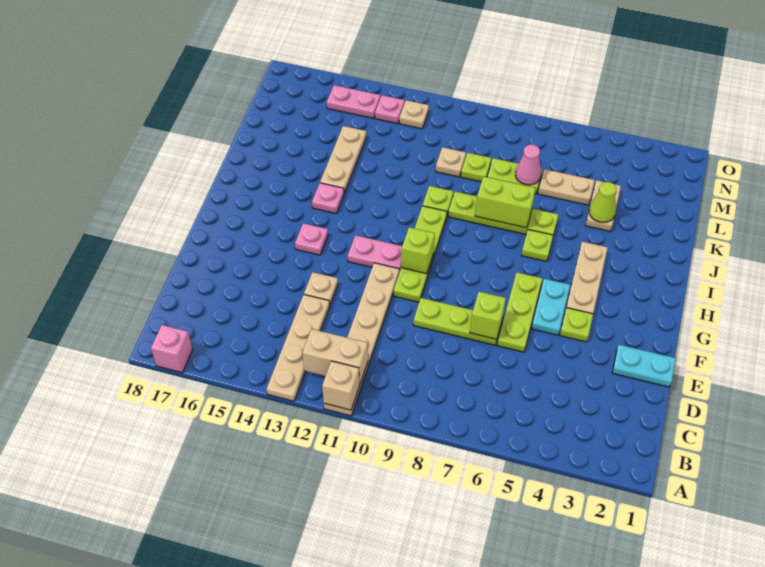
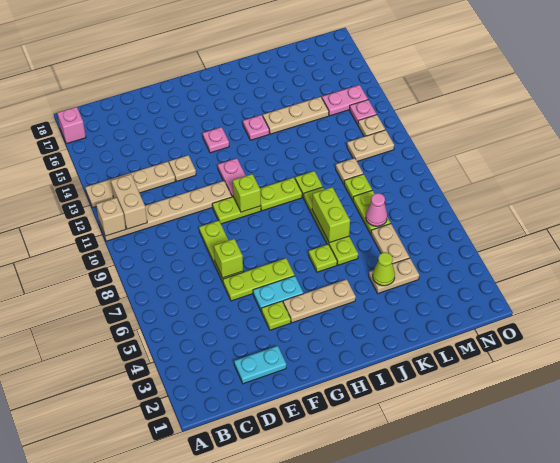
cyan plate E1:E2 level 1 -> cyan plate D2:E2 level 1
none -> tan plate M11:N11 level 1
pink plate N14:N15 level 1 -> pink plate M14:N14 level 1

